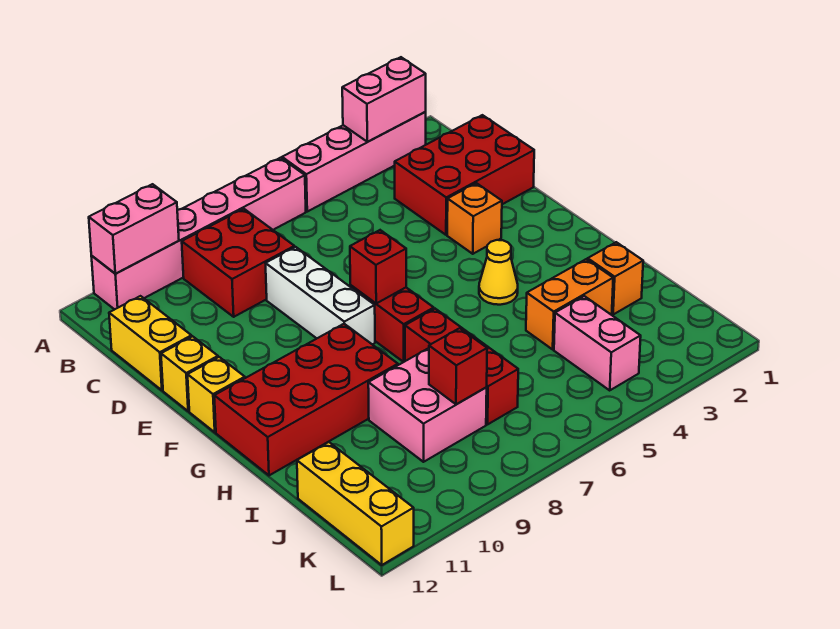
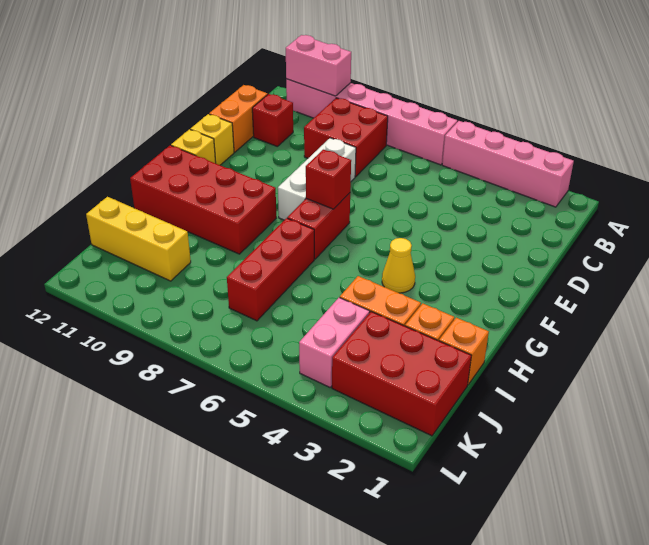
pink brick A2:A3 level 2 -> none
red brick C1:D3 level 1 -> red brick J1:K3 level 1
yellow brick C12:D12 level 1 -> orange brick C12:D12 level 1
orange brick E3 level 1 -> orange brick I1 level 1
pink brick I8:J9 level 1 -> none
red brick J8 level 2 -> red brick C11 level 1
yellow brick J12:L12 level 1 -> yellow brick J10:J12 level 1

